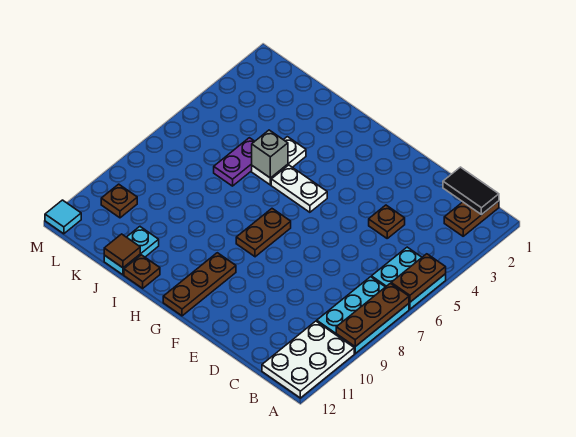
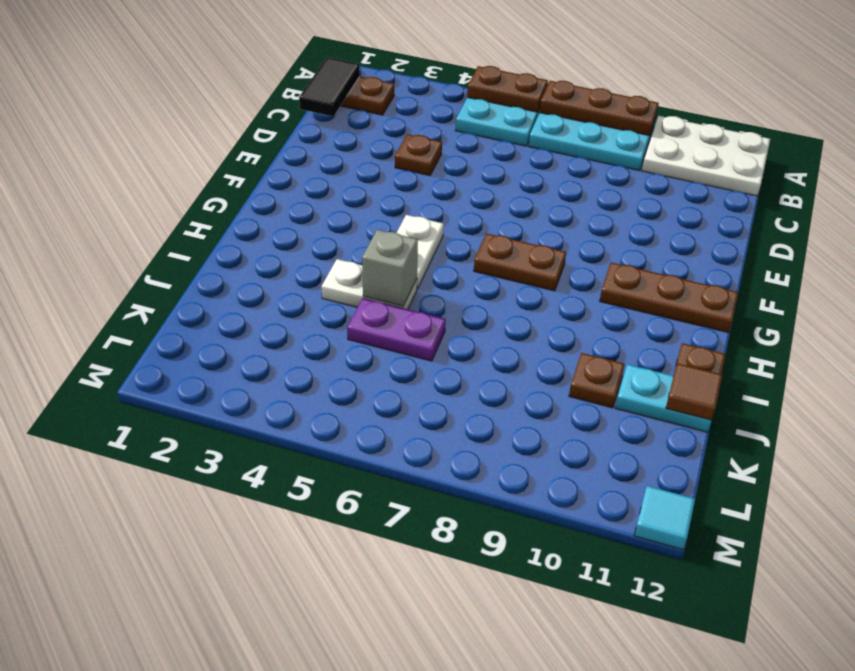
brown plate L10 level 1 -> brown plate J10 level 1

